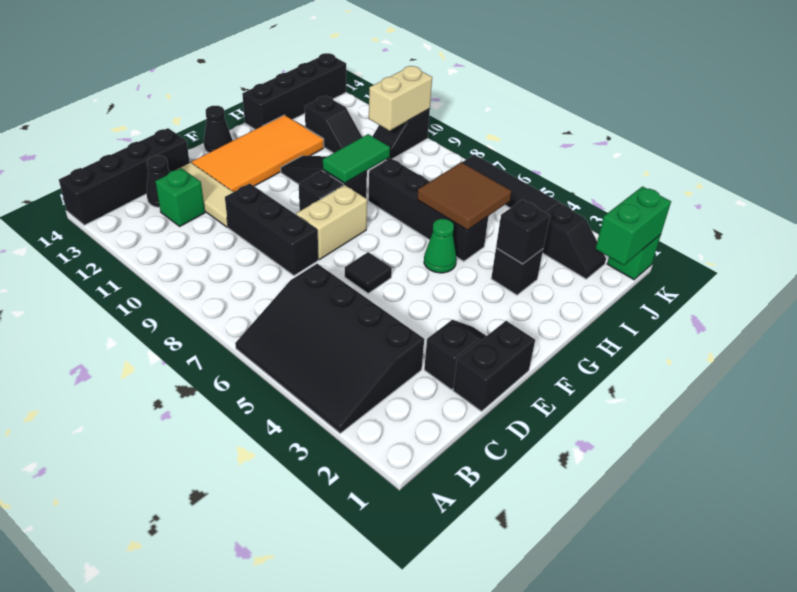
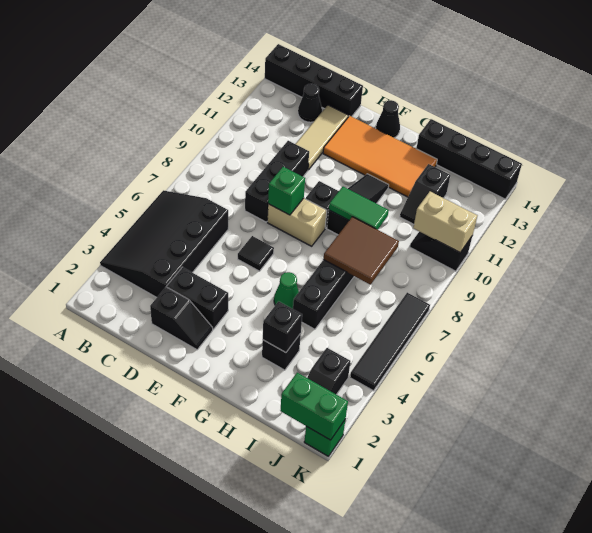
green brick C12 level 1 -> green brick E8 level 2
black brick D1:E1 level 1 -> black brick D3:E3 level 1
brown tile H5:I6 level 2 -> brown tile H7:I8 level 2

